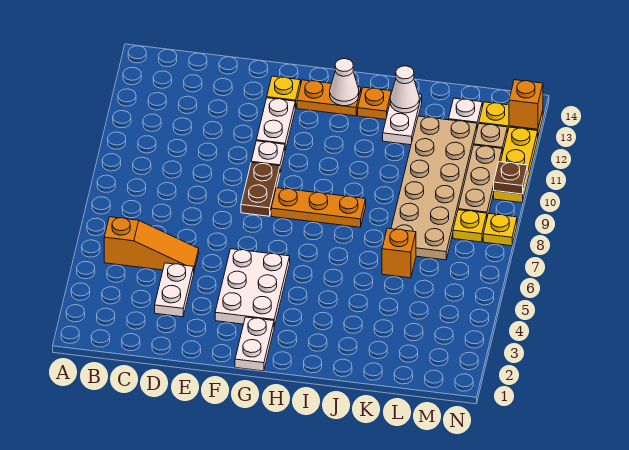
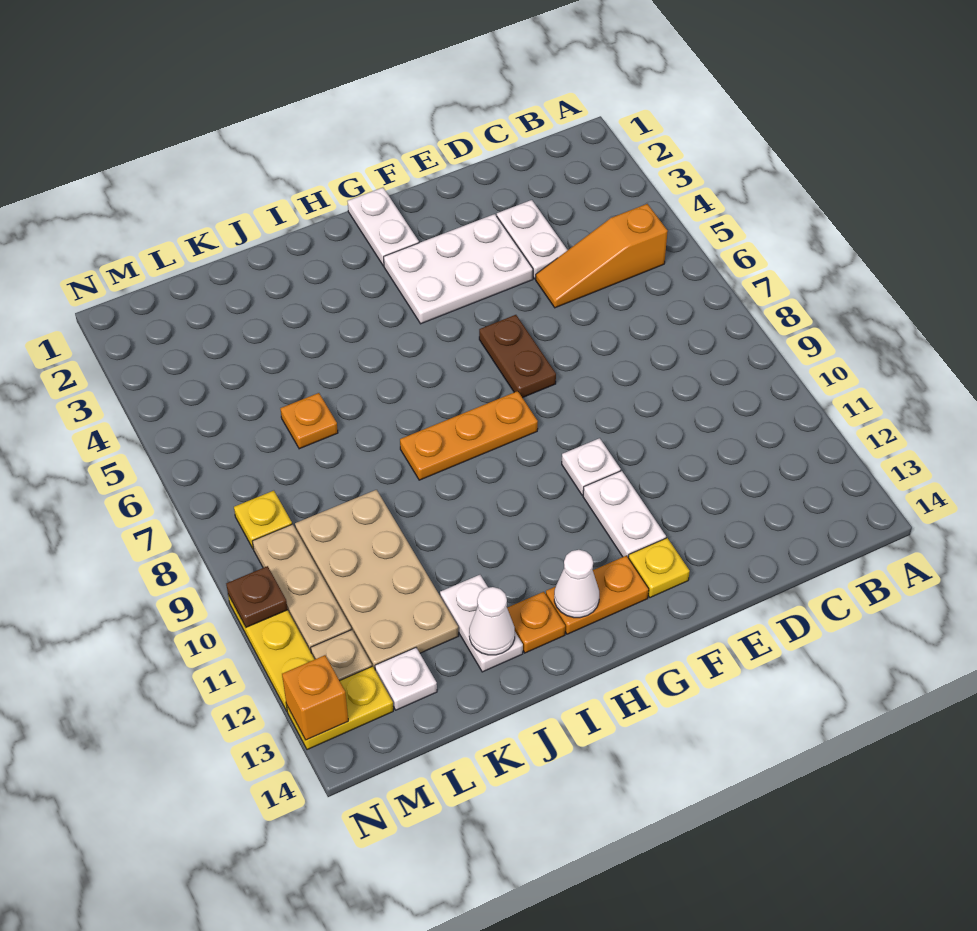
white plate F3:G5 level 1 -> white plate E3:G4 level 1
brown plate F8:F9 level 1 -> brown plate F6:F7 level 1
orange brick K6 level 1 -> orange plate K6 level 1
tan plate K7:L12 level 1 -> tan plate K9:L12 level 1
yellow plate N8 level 1 -> none

